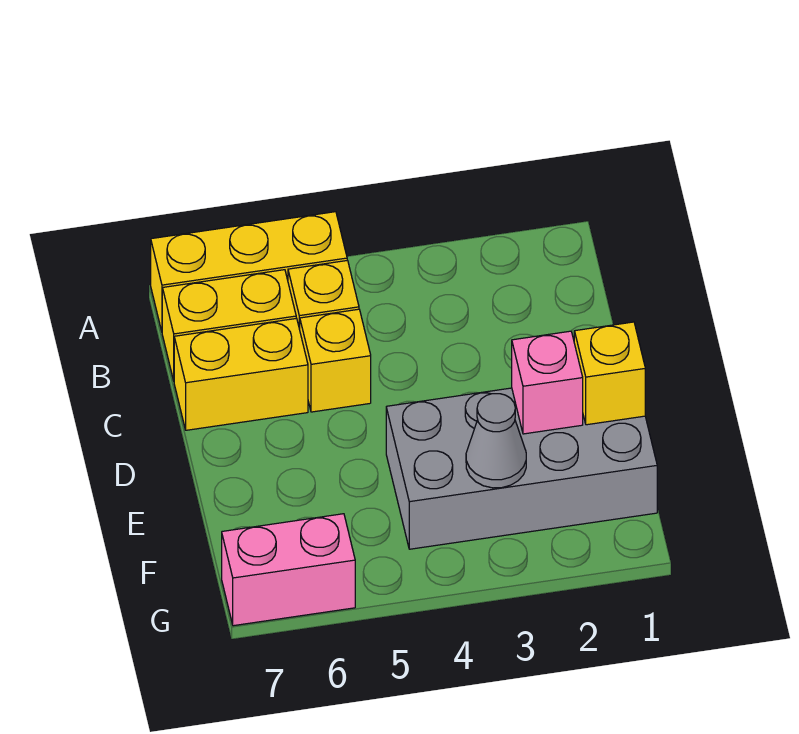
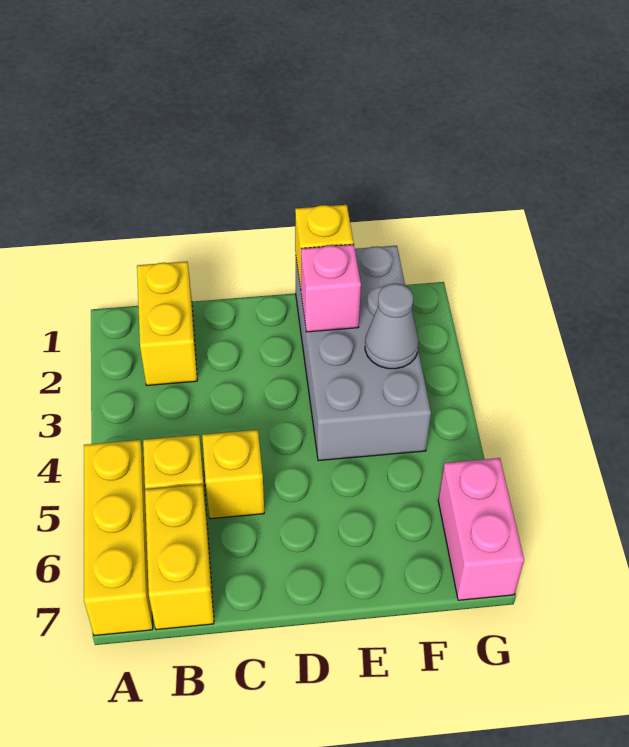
yellow brick C6:C7 level 1 -> yellow brick B1:B2 level 1

